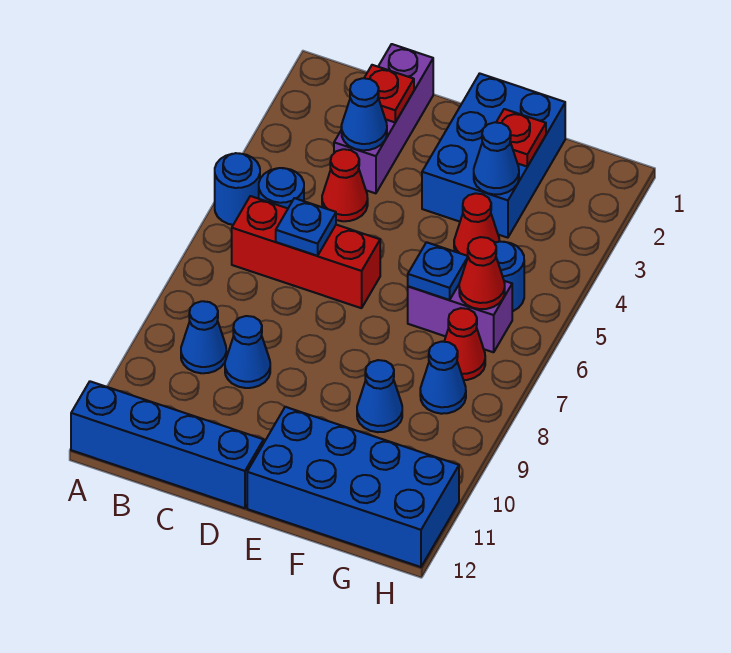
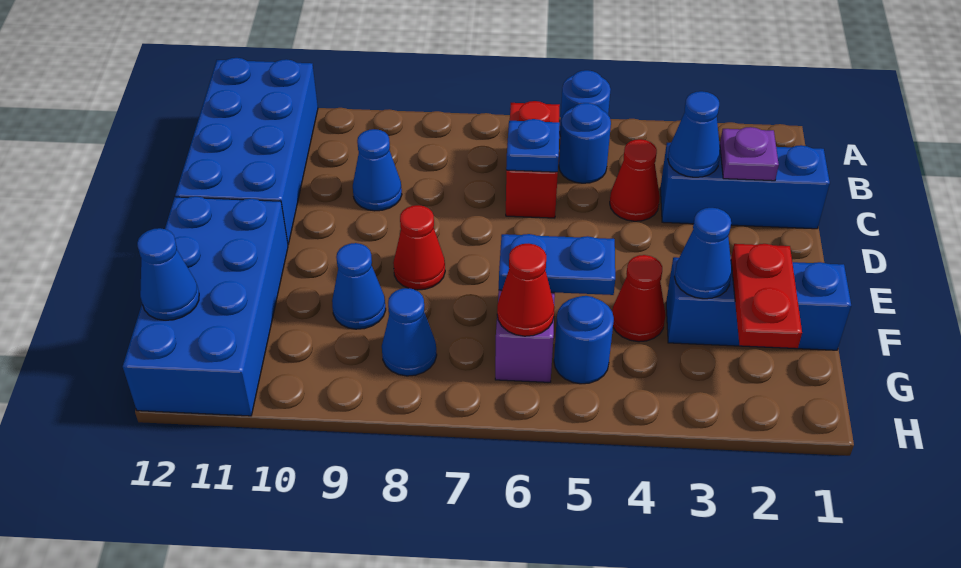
blue brick A12:D12 level 1 -> blue brick A11:D12 level 1
red brick B6:D6 level 1 -> red brick B6:C6 level 1
blue cone B9 level 1 -> blue cone G12 level 2
purple brick C1:C3 level 1 -> blue brick C1:C3 level 1
red plate C2 level 2 -> purple plate C2 level 2
blue brick E1:F3 level 1 -> blue brick F1:F3 level 1
red plate F2 level 2 -> red plate F2:G2 level 2
blue plate F6 level 2 -> blue plate F5:F6 level 2
red cone G7 level 1 -> red cone E8 level 1

